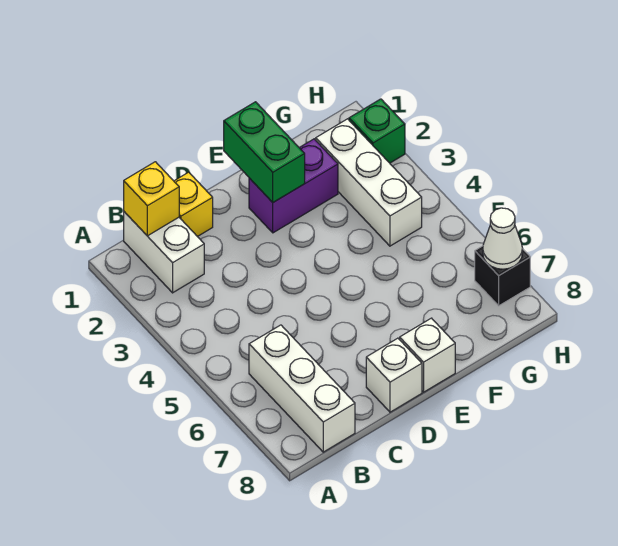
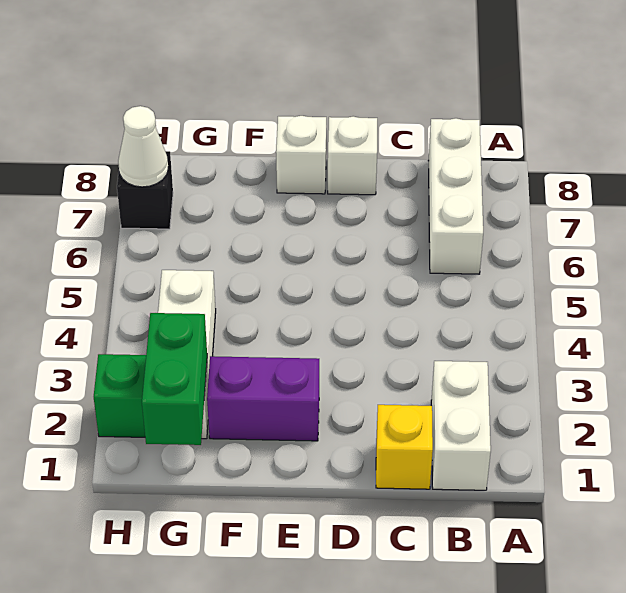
yellow brick B1 level 2 -> none
green brick E1:E2 level 2 -> green brick G1:G2 level 2

